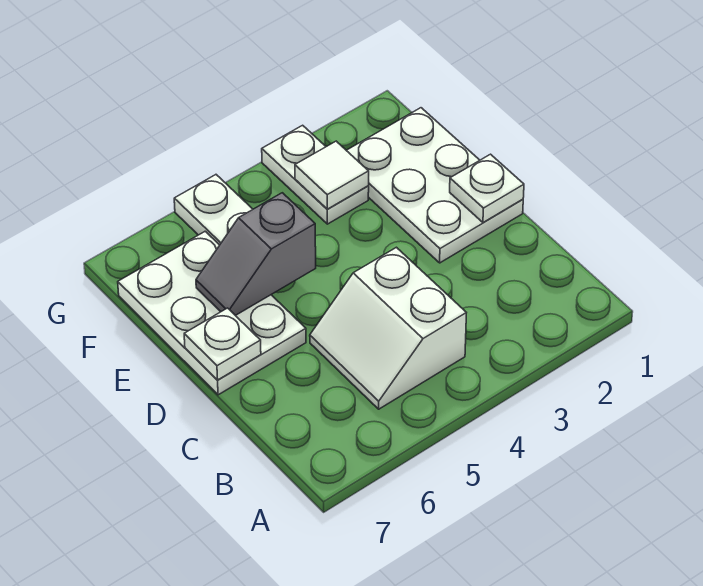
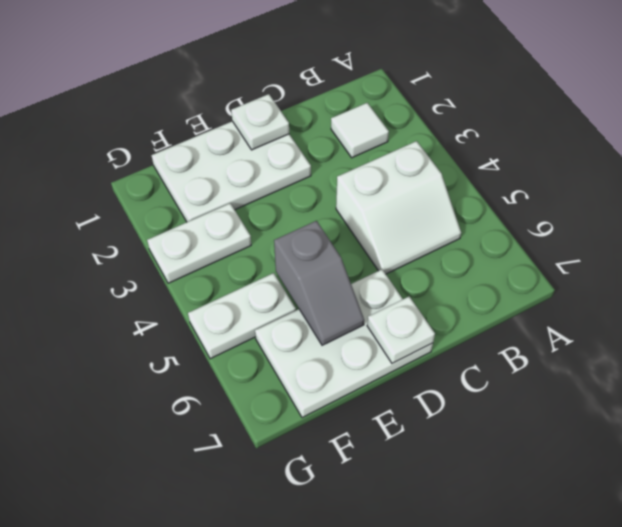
white tile F3 level 2 -> white tile B2 level 1

